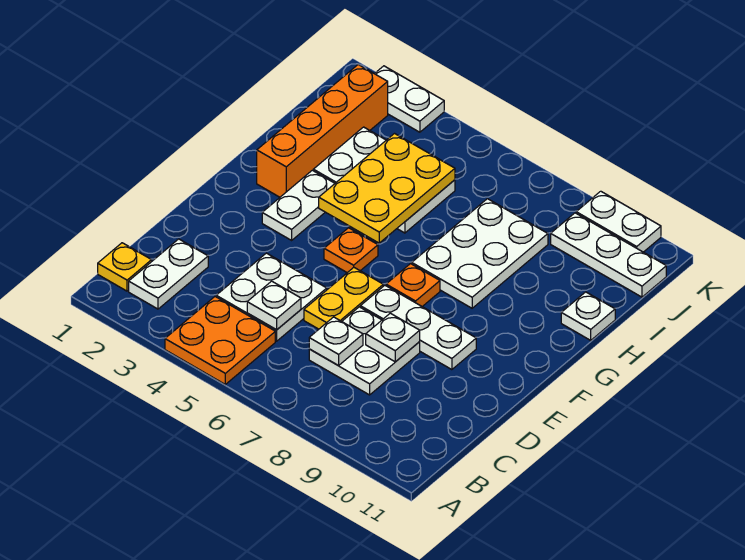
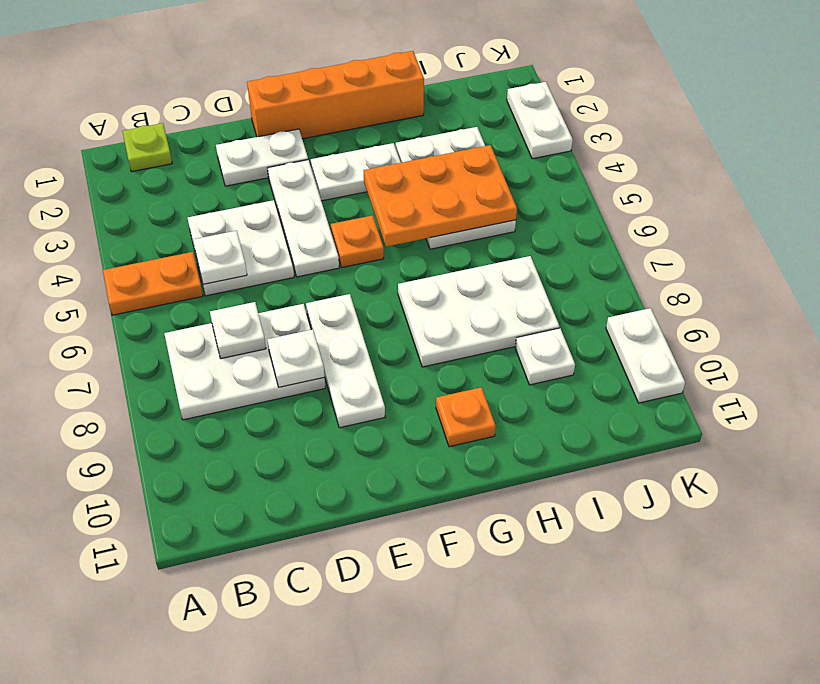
orange plate A4:B5 level 1 -> orange plate A5:B5 level 1
yellow plate B1 level 1 -> lime plate B1 level 1
white plate B2:C2 level 1 -> white plate D2:E2 level 1
white plate C7:D8 level 1 -> white plate B7:D8 level 1
yellow plate D6:E6 level 1 -> none
orange plate F7 level 1 -> orange plate G10 level 1
orange brick G2:J2 level 1 -> orange brick E1:H1 level 1
yellow plate G4:I5 level 2 -> orange plate G4:I5 level 2
white plate H11 level 1 -> white plate I9 level 1
white plate J9:J11 level 1 -> white plate E3:E5 level 1

